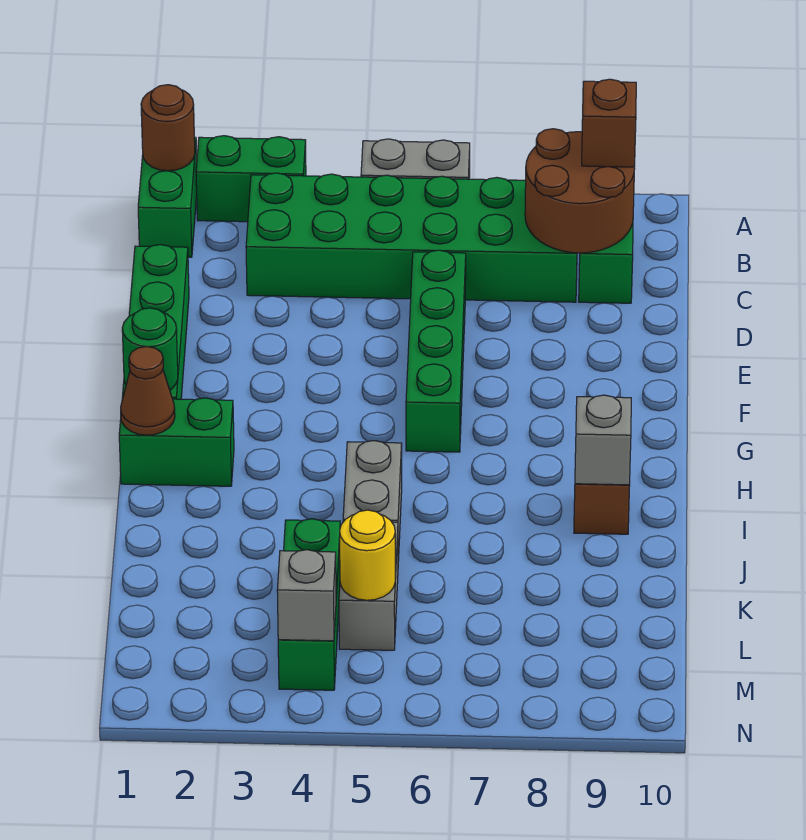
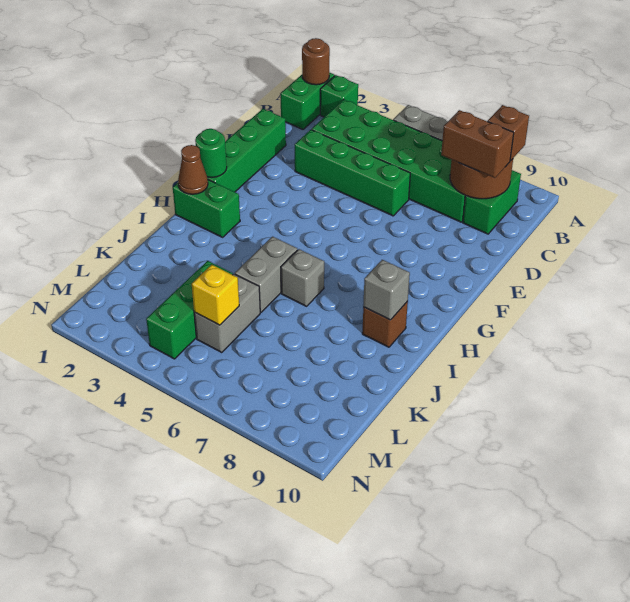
green brick A2:A3 level 1 -> green brick A2 level 1
none -> brown brick C8:C9 level 3
green brick D6:G6 level 1 -> green brick D3:D6 level 1
yellow round brick L5 level 2 -> yellow brick L5 level 2
grey brick M4 level 2 -> grey brick I6 level 1

